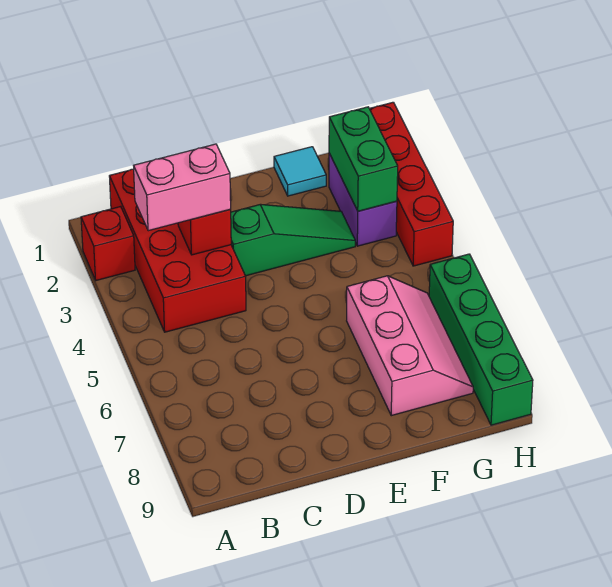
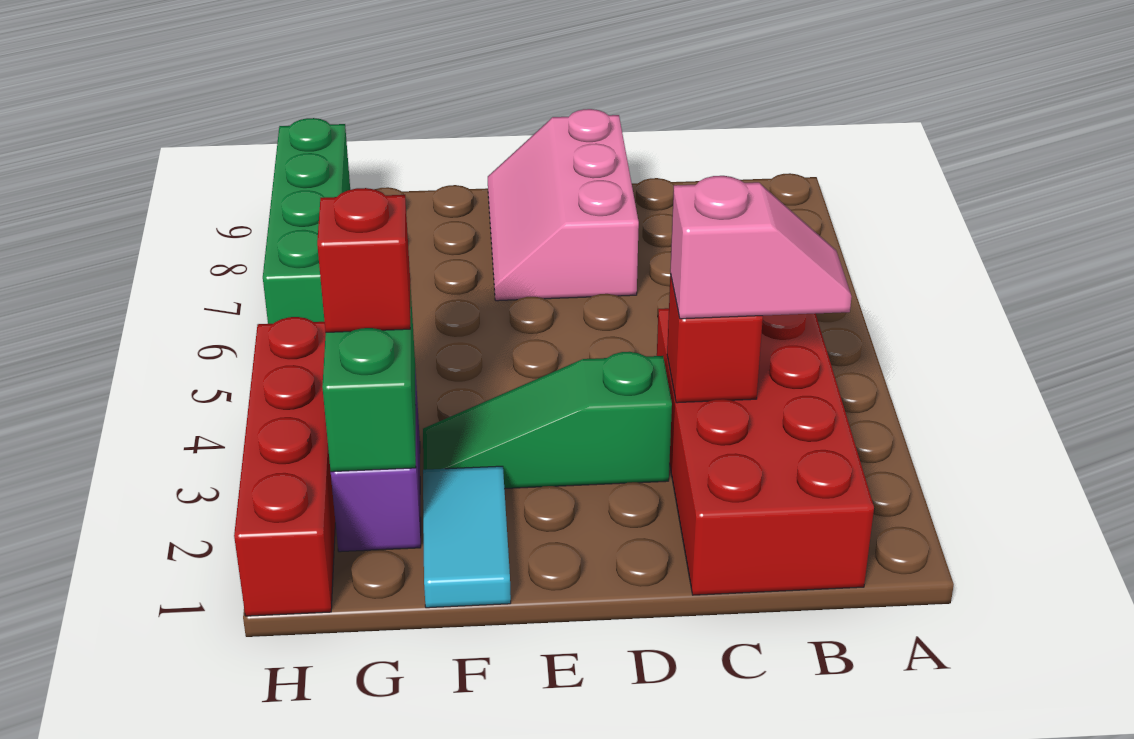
red brick A2 level 1 -> red brick G3 level 3
pink brick B3:C3 level 3 -> pink slope B3:C3 level 3 top C
cyan tile F1 level 1 -> cyan tile F1:F2 level 1
pink slope F6:G8 level 1 top F -> pink slope D7:E9 level 1 top D

